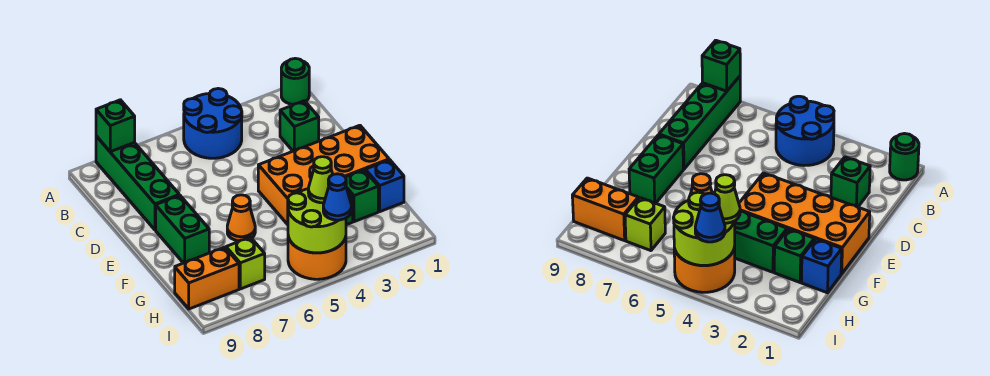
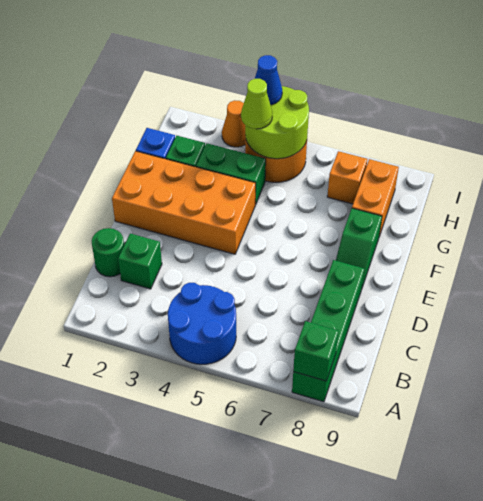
green round brick A1 level 1 -> green round brick C1 level 1
green brick E8:F8 level 1 -> green slope E8:F8 level 1 top F
orange cone F6 level 1 -> orange cone I3 level 1
lime brick H7 level 1 -> orange brick H7 level 1
orange brick H8:H9 level 1 -> orange brick G8:H8 level 1

